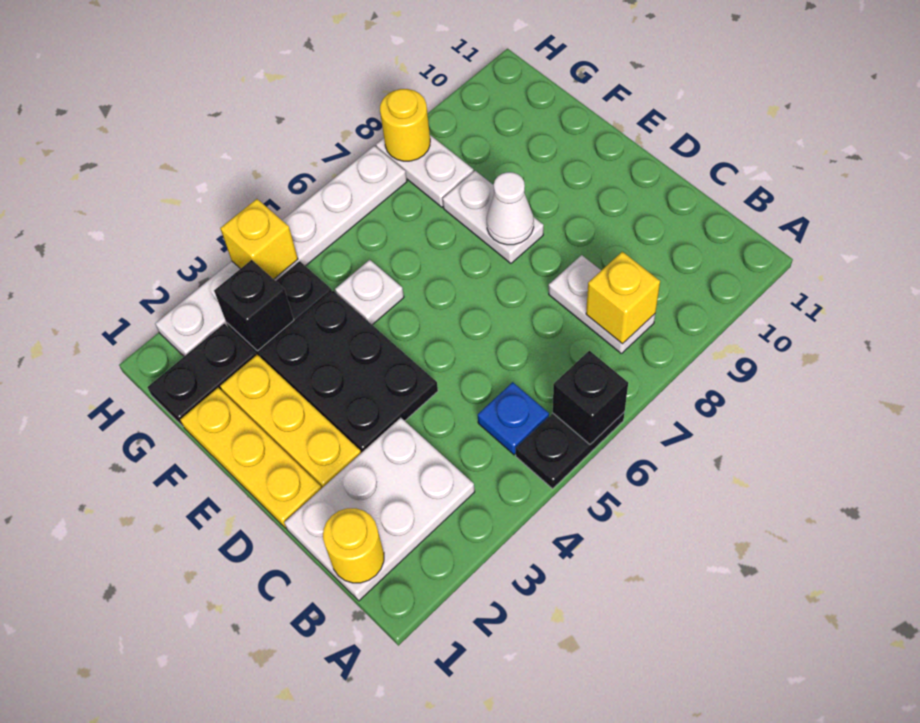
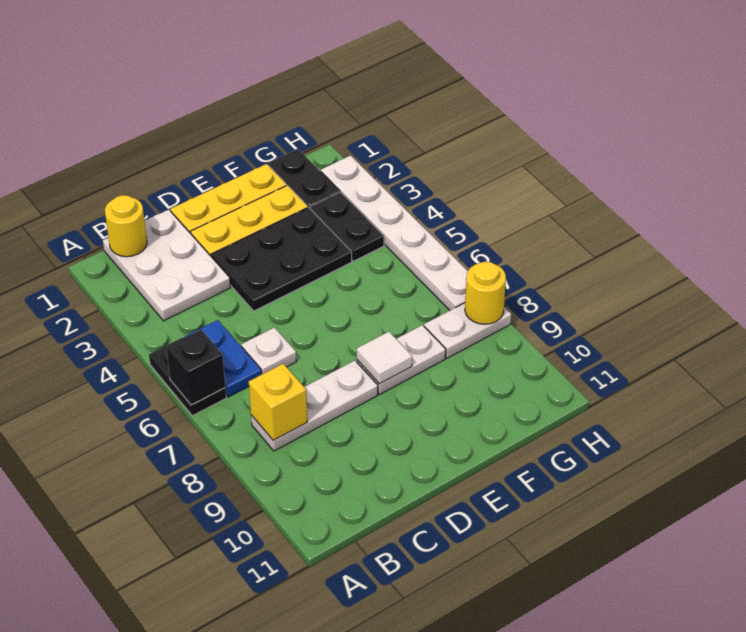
blue plate B5 level 1 -> blue plate B5:B6 level 1
white plate B8:C8 level 1 -> white plate B8:D8 level 1
white cone E8 level 2 -> white tile E8 level 2
white plate F5 level 1 -> white plate C6 level 1
black brick G3 level 2 -> none
yellow brick H4 level 2 -> none

